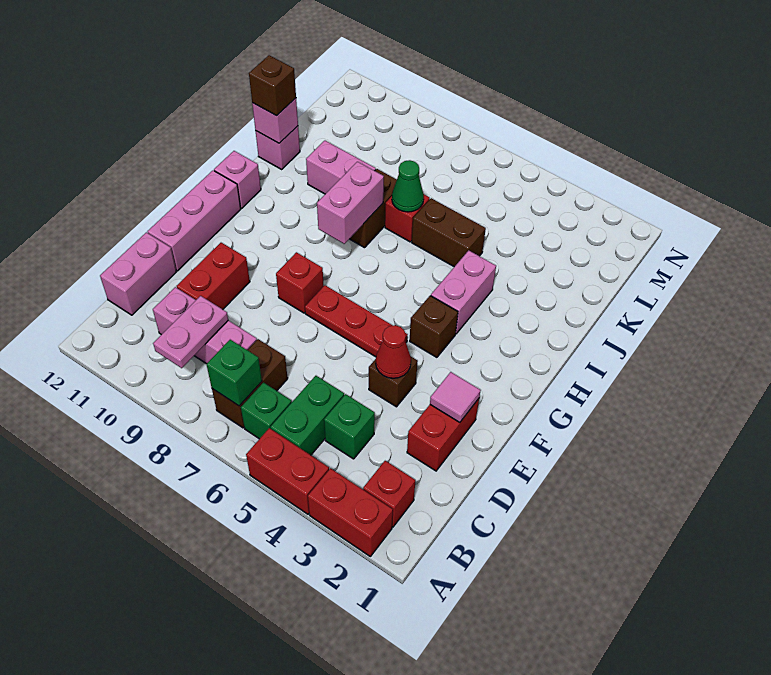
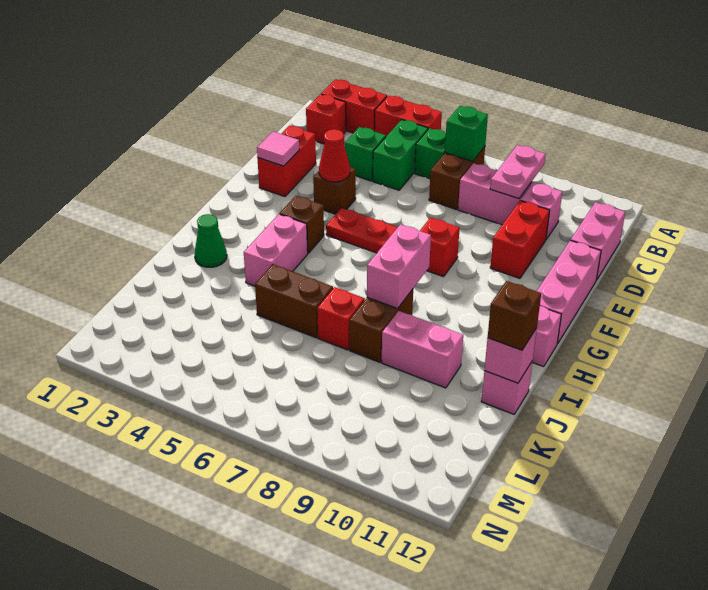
green cone J7 level 2 -> green cone I2 level 1

